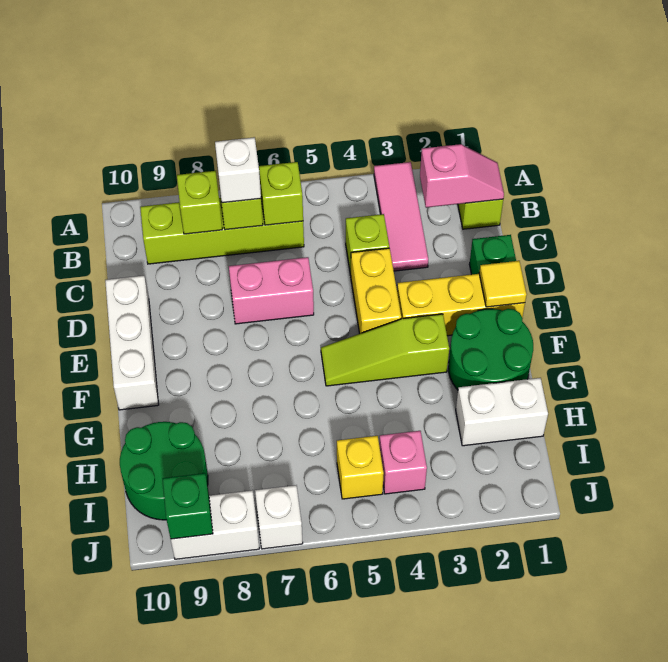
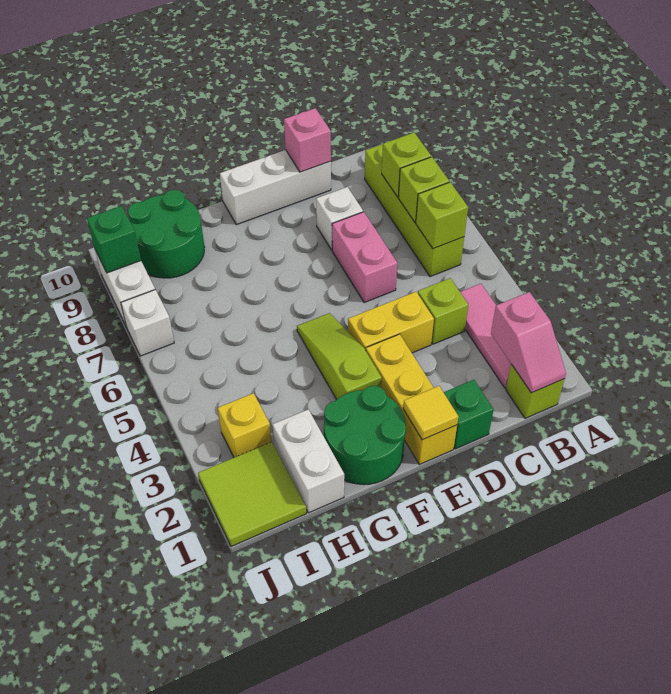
pink tile A3:C3 level 1 -> pink tile B2:B4 level 1
white brick B7 level 3 -> white brick D8 level 1
none -> lime tile I1:J2 level 1
pink brick I4 level 1 -> pink brick D10 level 2
yellow brick I5 level 1 -> yellow brick I3 level 1

